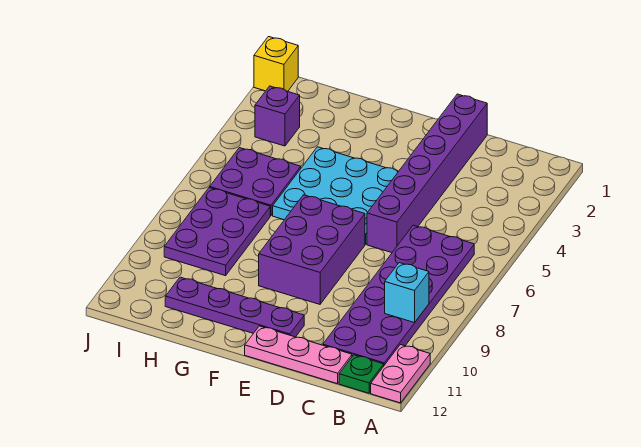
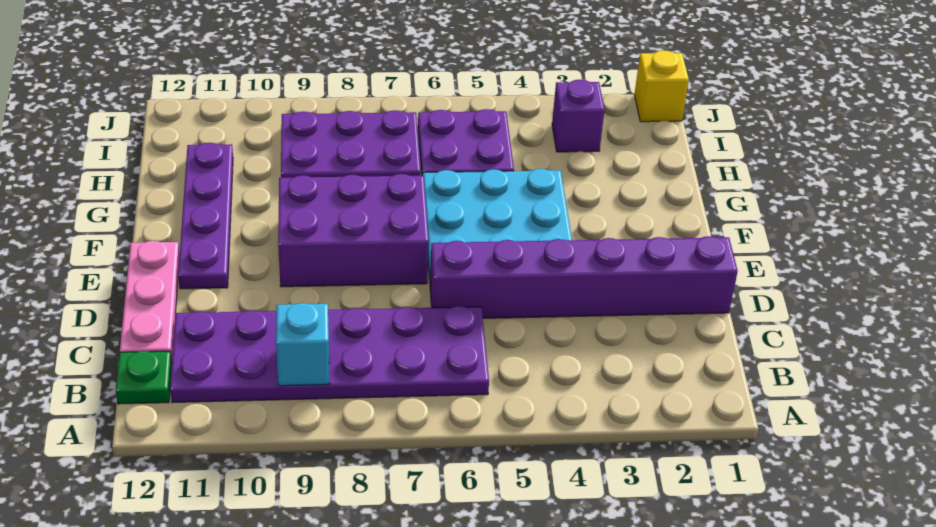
pink plate A11:A12 level 1 -> none

